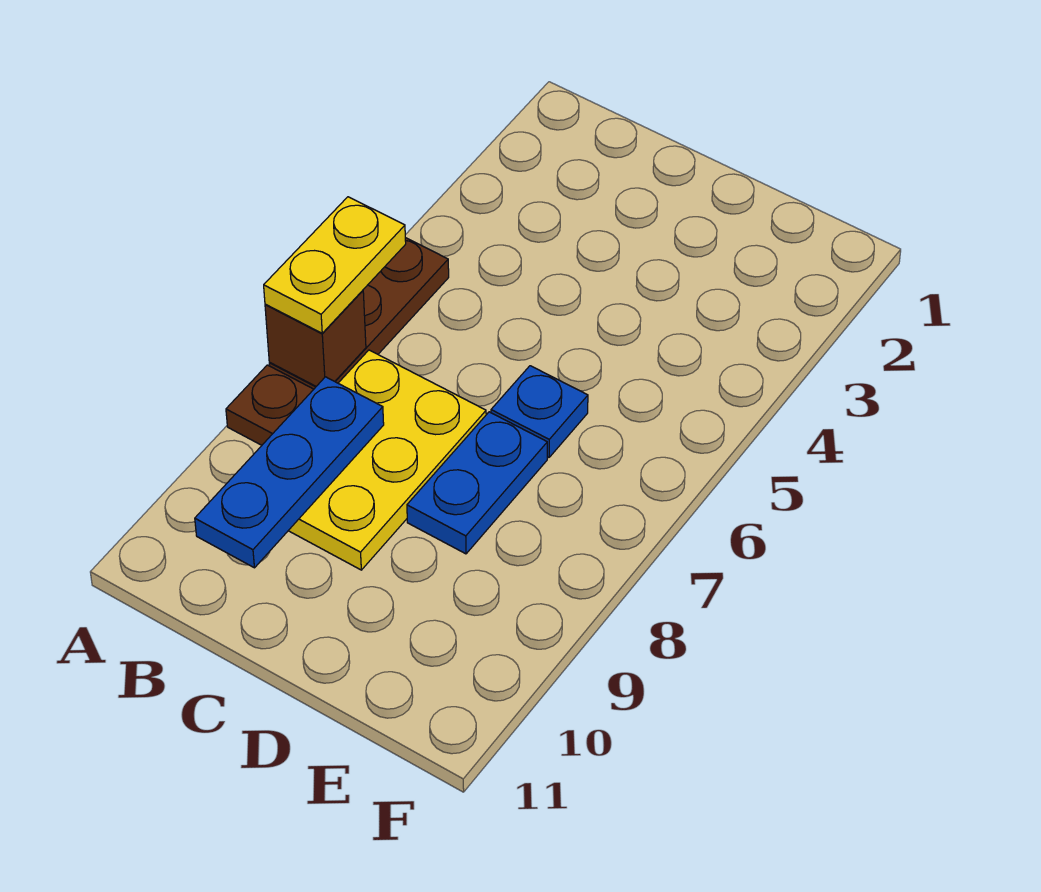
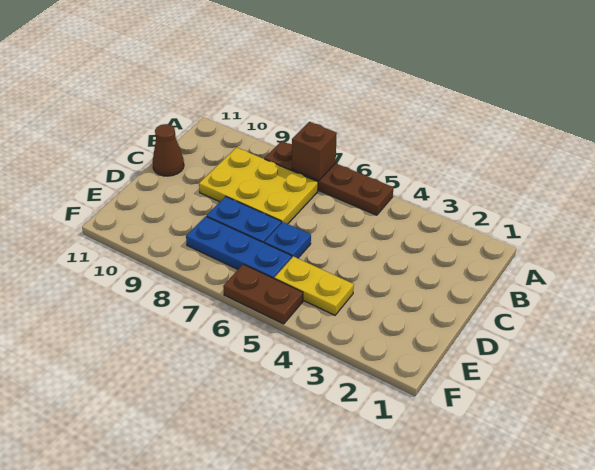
yellow plate A6:A7 level 3 -> yellow plate E4:E5 level 1
blue plate B8:B10 level 2 -> blue plate E6:E8 level 1
none -> brown cone C11 level 1
none -> brown plate F5:F6 level 1

